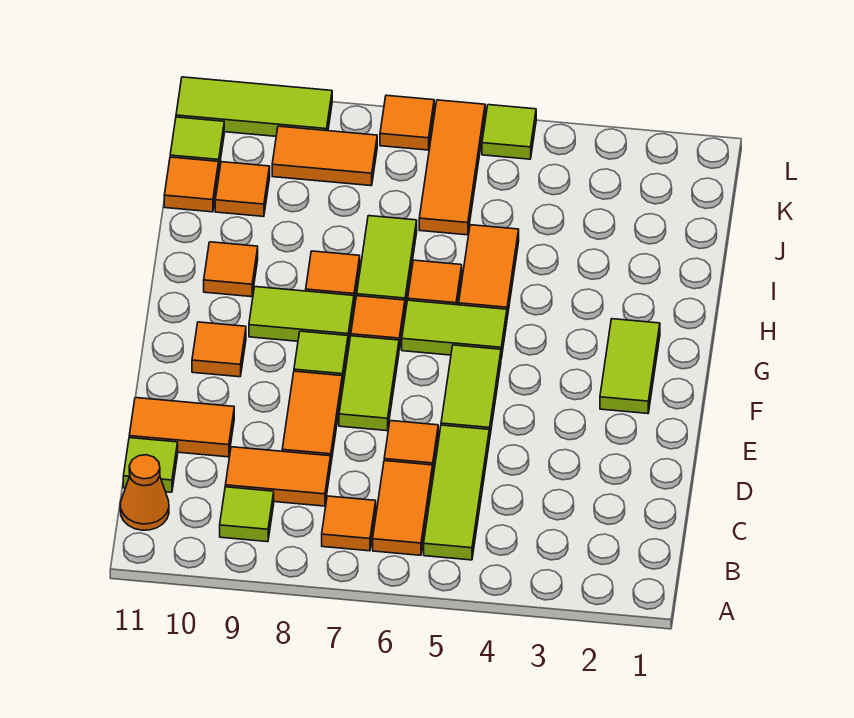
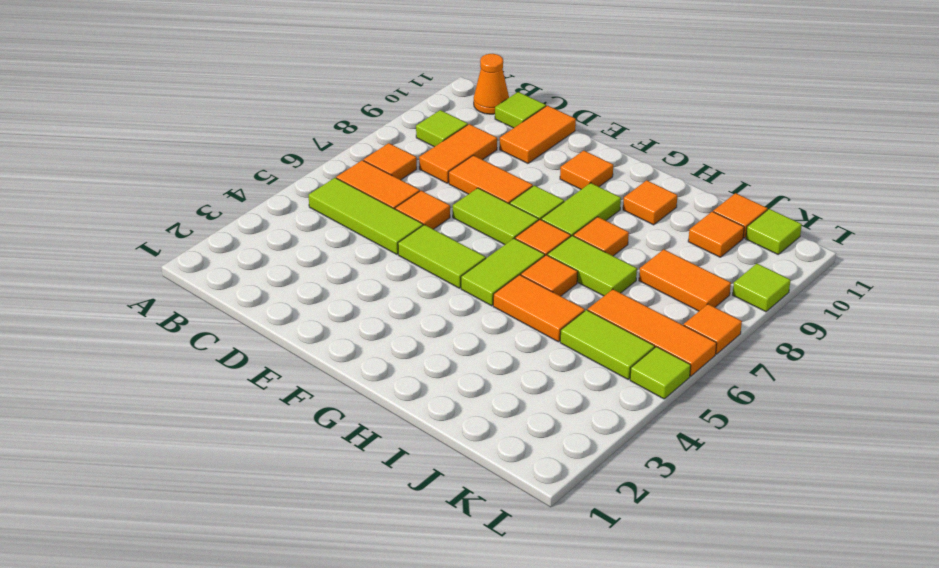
lime tile F2:G2 level 1 -> lime tile J5:K5 level 1
orange tile K8:K9 level 1 -> orange tile J8:K8 level 1
lime tile L9:L11 level 1 -> lime tile L9 level 1

